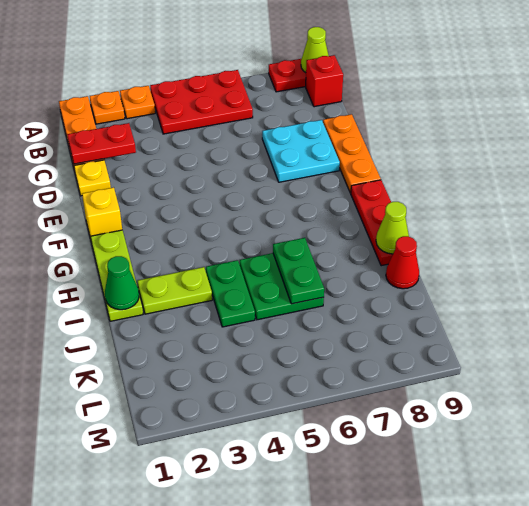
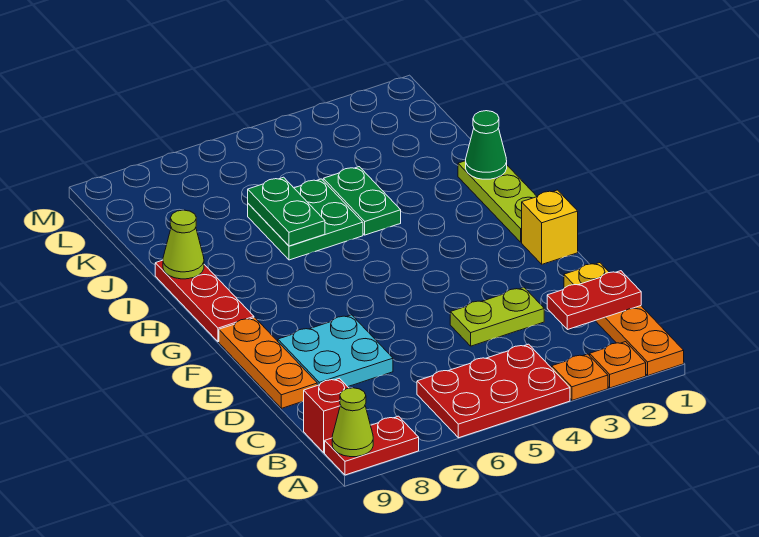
lime plate I2:I3 level 1 -> lime plate D3:D4 level 1
red cone J9 level 1 -> none

